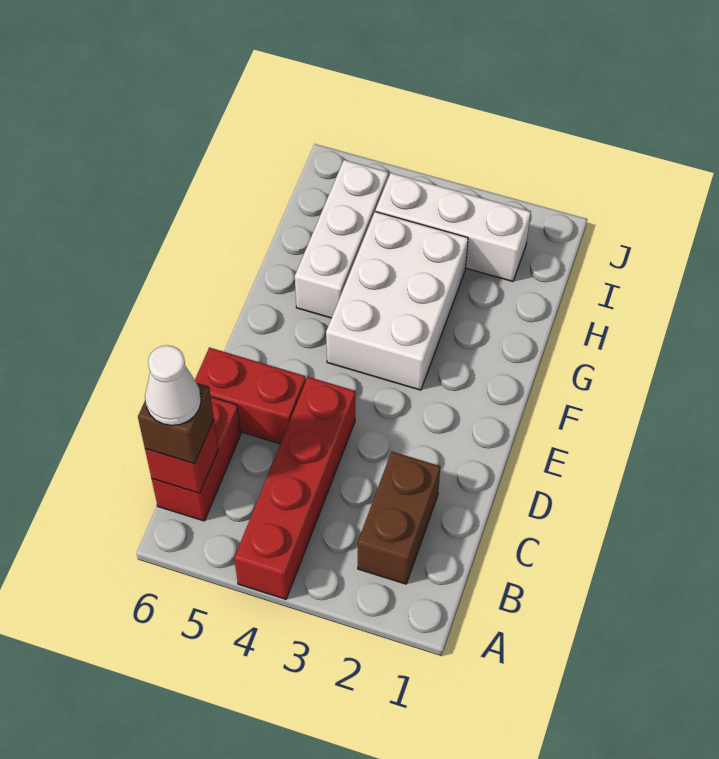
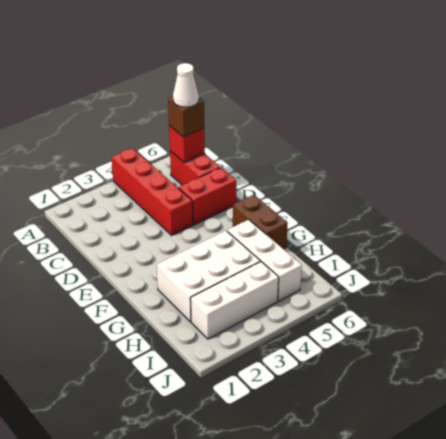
brown brick B2:C2 level 1 -> brown brick F6:G6 level 1
white brick F3:H4 level 1 -> white brick G2:H4 level 1

